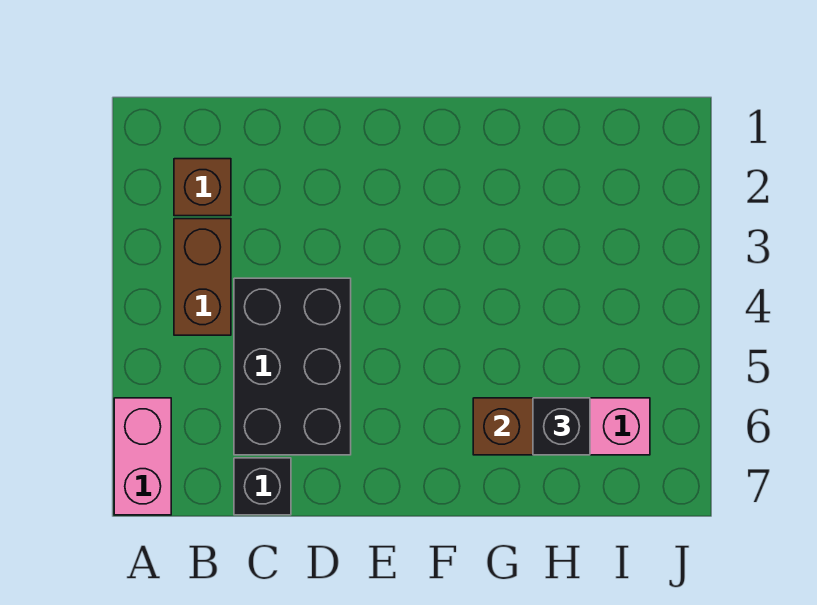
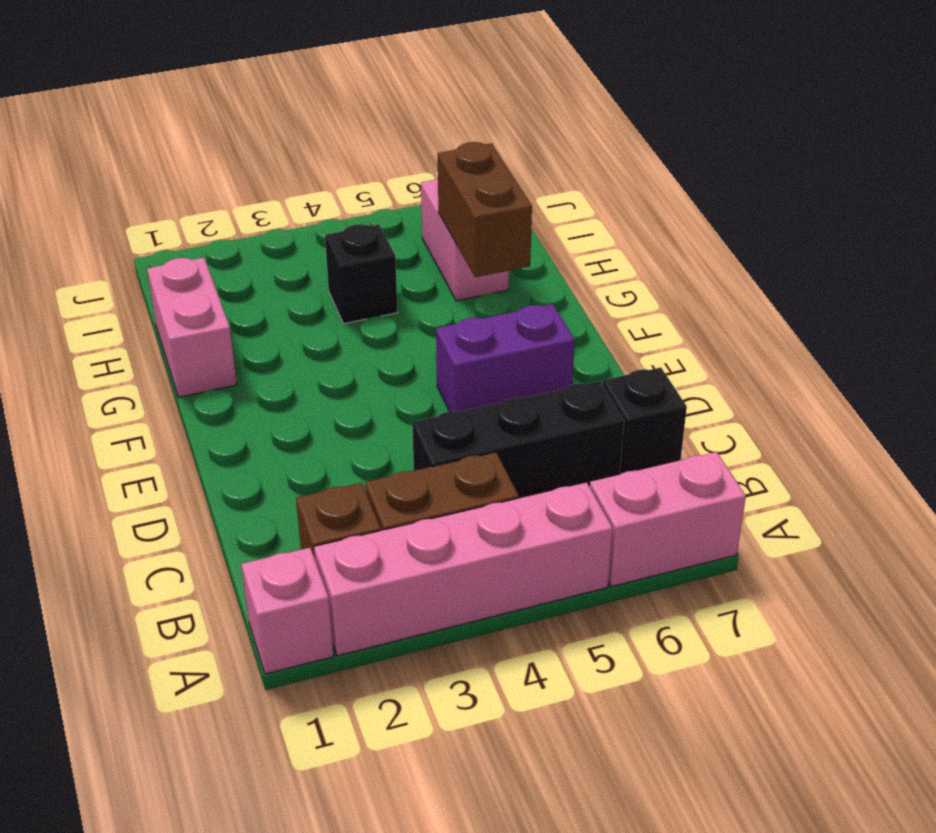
none -> pink brick A1 level 1
none -> pink brick A2:A5 level 1
black brick C4:D6 level 1 -> black brick C4:C6 level 1
none -> purple brick E5:E6 level 1
none -> pink brick G1:H1 level 1
black brick H6 level 3 -> black brick H4 level 1

